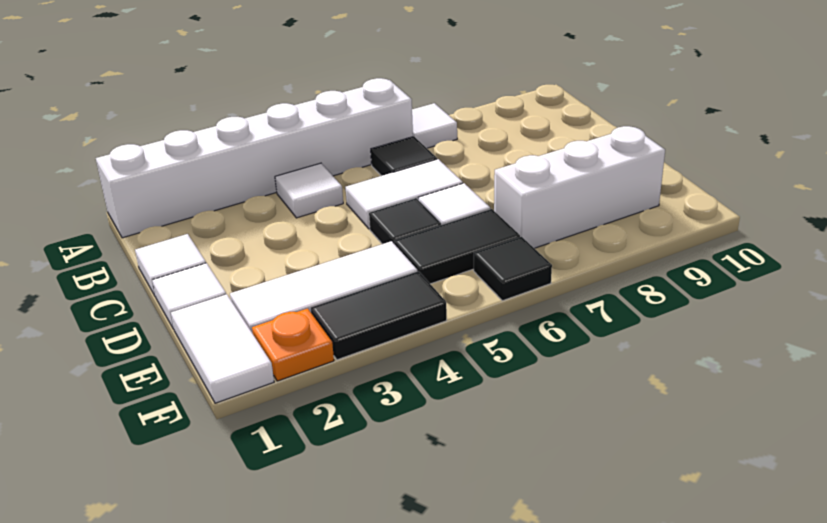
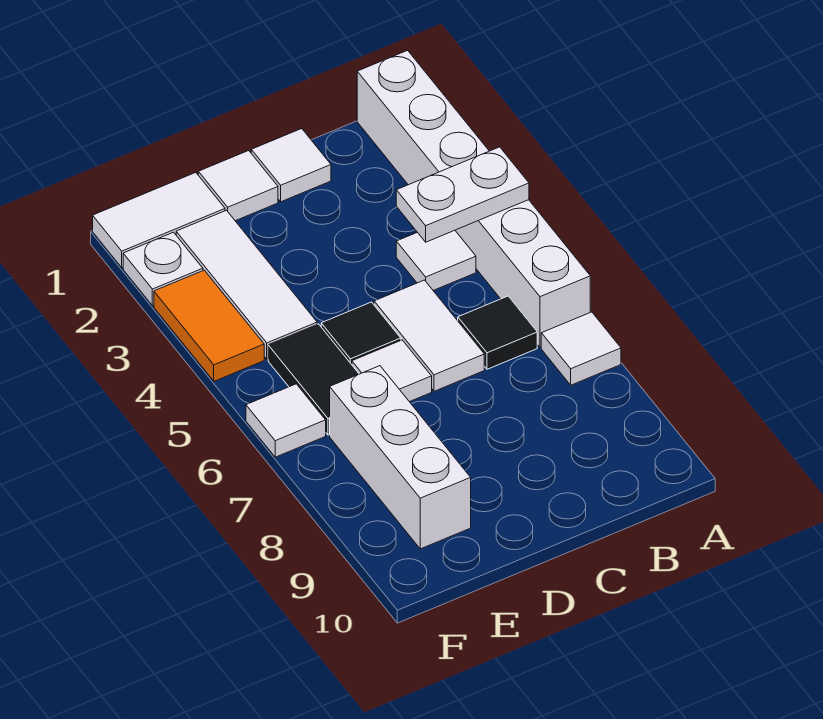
none -> white plate A4:B4 level 2
orange plate F2 level 1 -> white plate F2 level 1
black tile F3:F4 level 1 -> orange tile F3:F4 level 1
black tile F6 level 1 -> white tile F6 level 1

